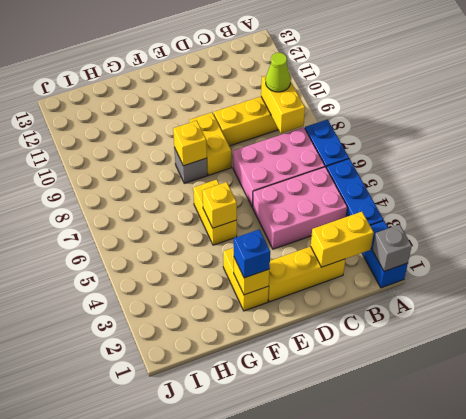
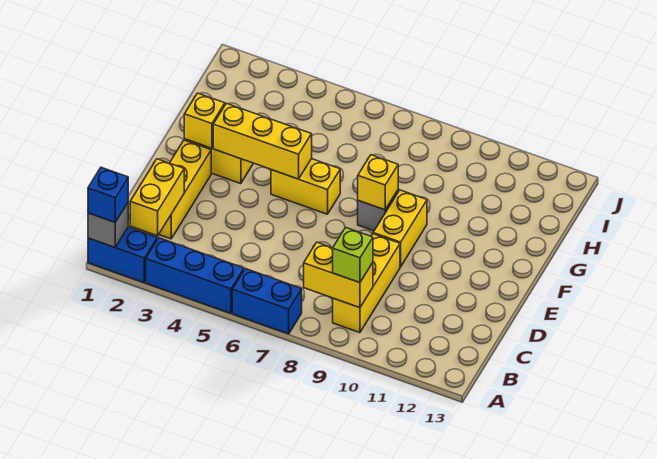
pink brick B4:D5 level 1 -> none
pink brick B6:D7 level 1 -> none
lime cone B9 level 3 -> lime brick B9 level 3
yellow brick E8:E9 level 1 -> yellow brick E9:F9 level 1
blue brick F2 level 3 -> blue brick A1 level 3
yellow brick F5 level 2 -> yellow brick F3:F5 level 2

